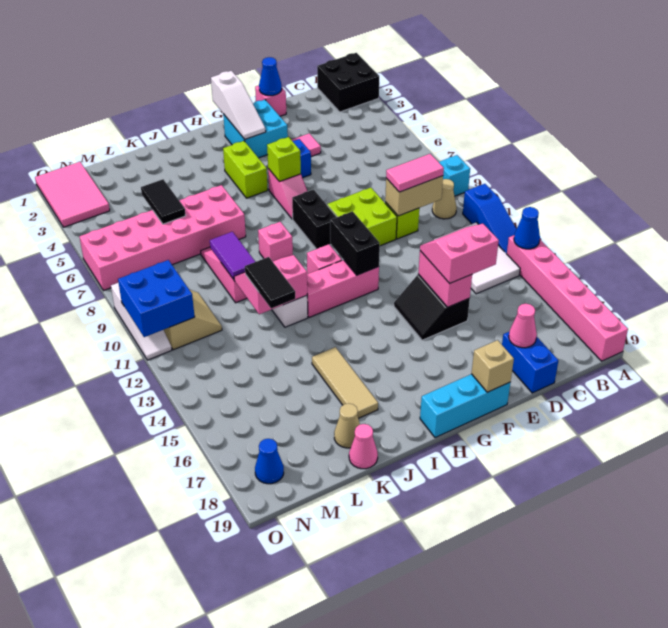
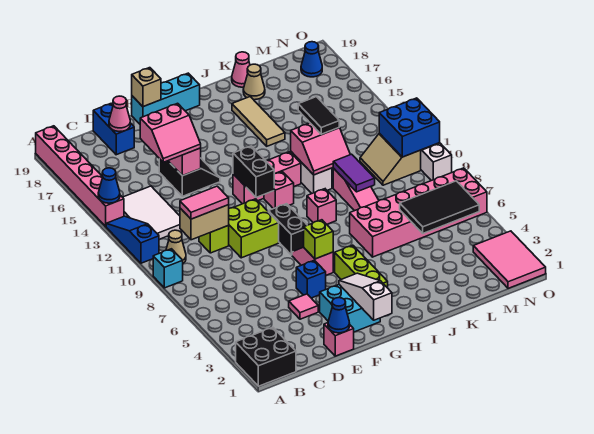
lime brick H4:H5 level 1 -> lime brick H3:H5 level 1
black tile L5:L6 level 2 -> black tile L5:N6 level 2

